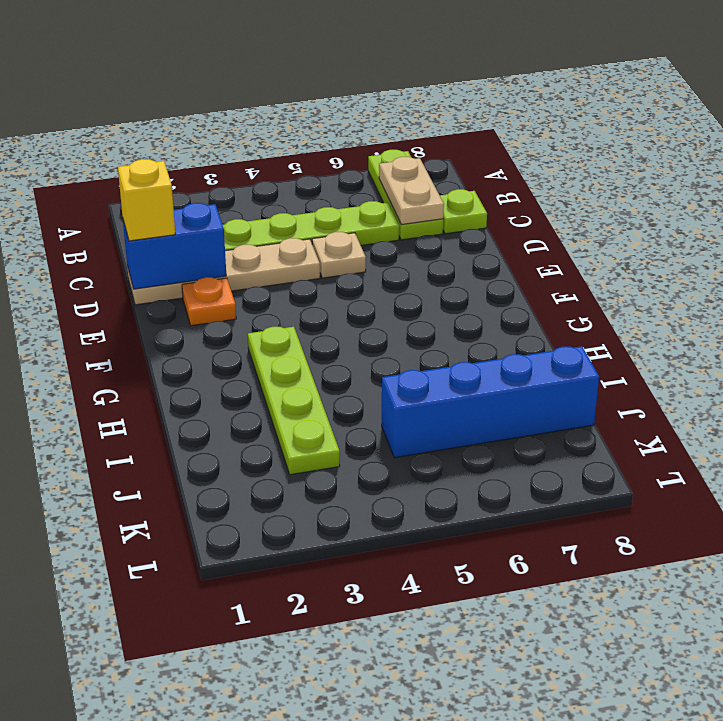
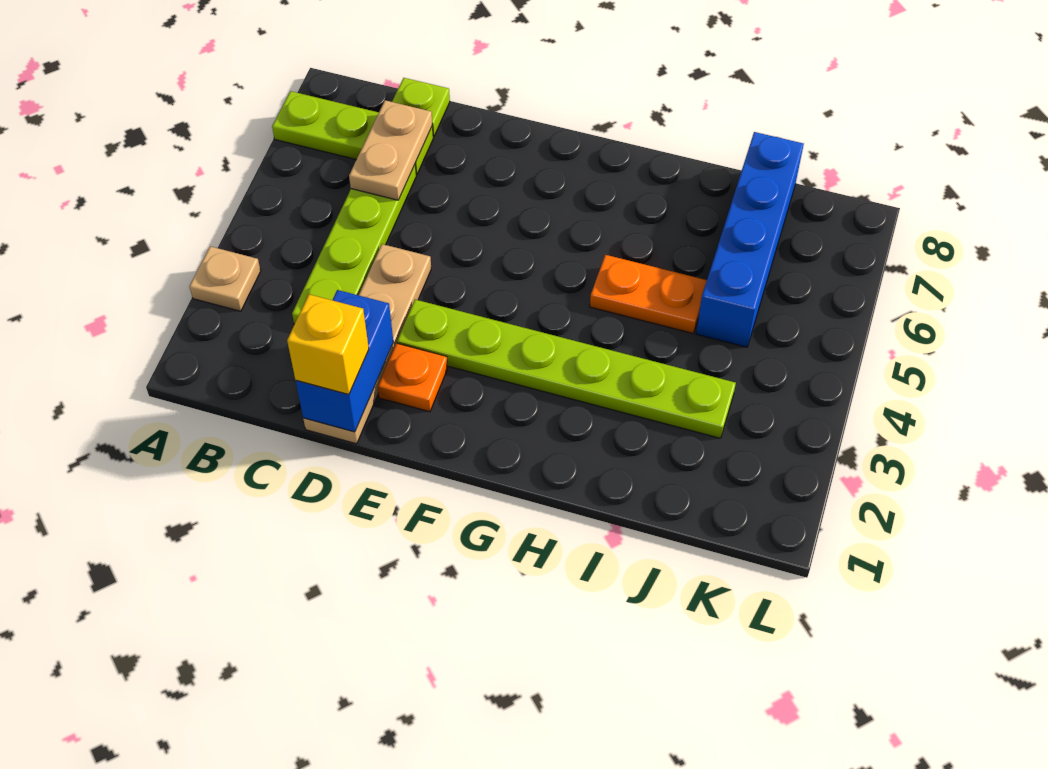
tan plate B7:C7 level 2 -> tan plate C6:C7 level 2
tan plate D5 level 1 -> tan plate A3 level 1
lime plate G3:J3 level 1 -> lime plate E3:J3 level 1
none -> orange plate H5:I5 level 1

